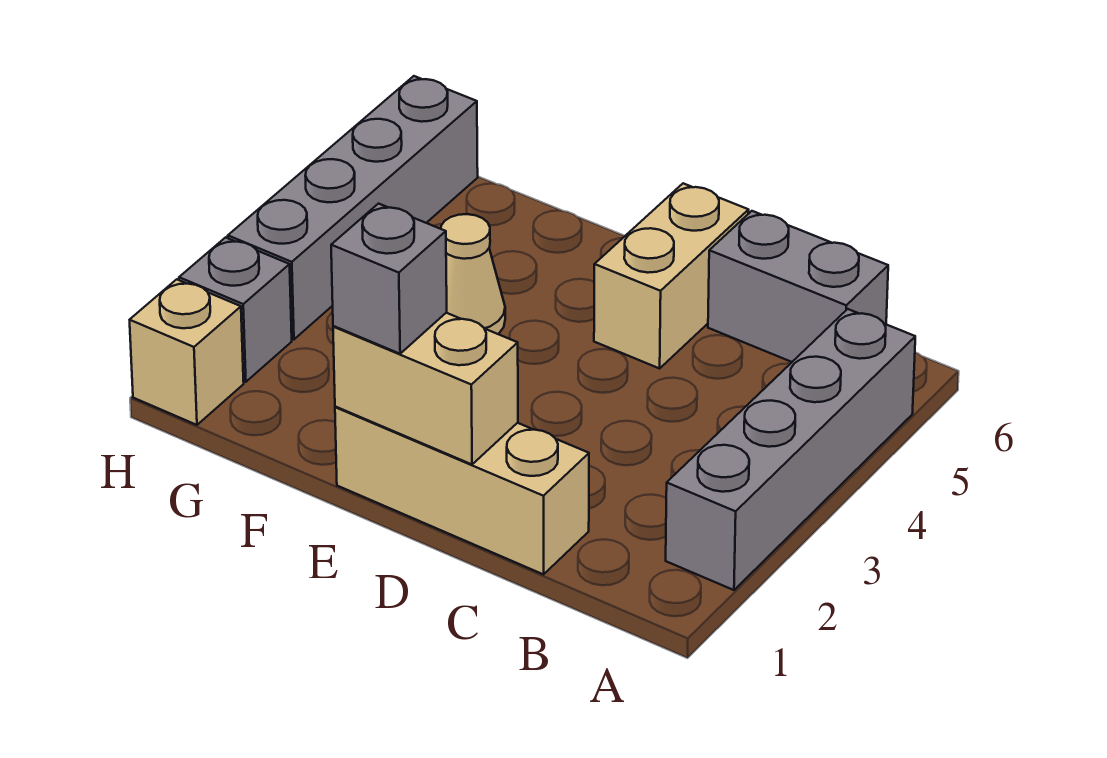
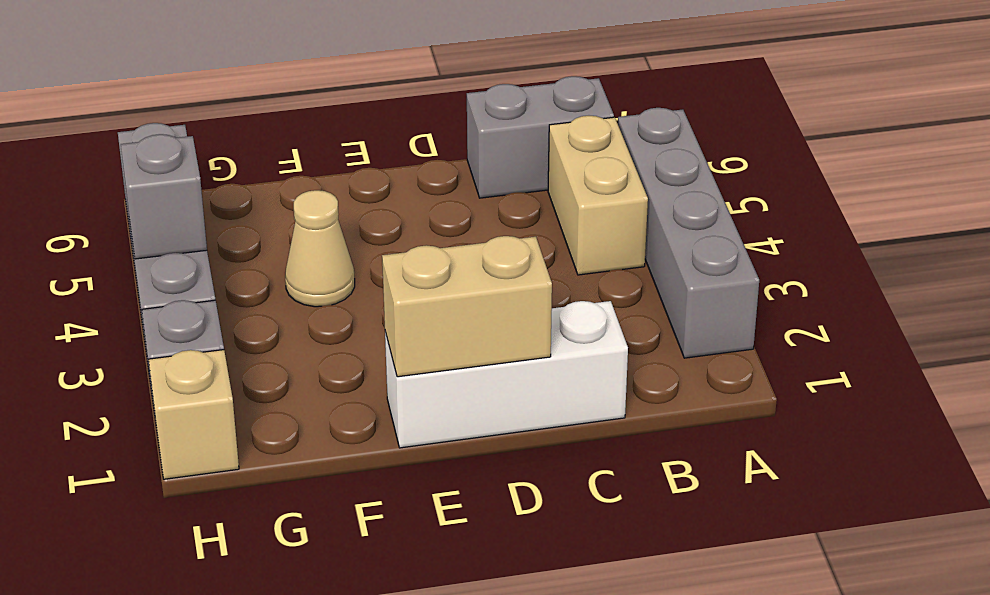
tan brick C1:E1 level 1 -> white brick C1:E1 level 1
tan brick D5:D6 level 1 -> tan brick B4:B5 level 1
grey brick E1 level 3 -> grey brick H4 level 2

